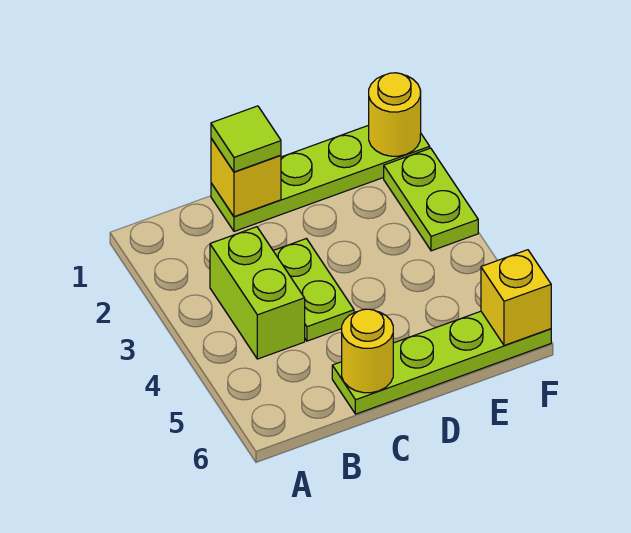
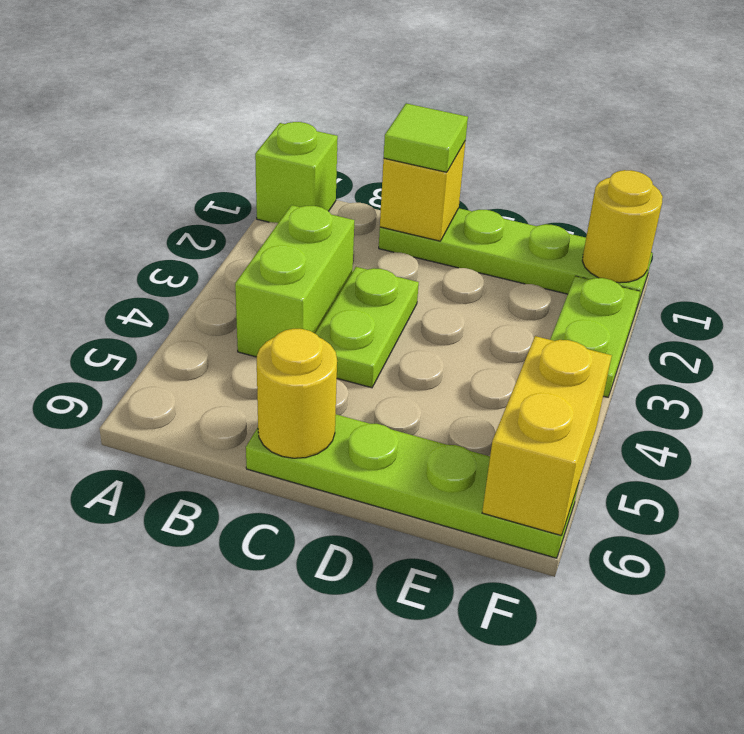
none -> lime brick A1 level 1
yellow brick F6 level 2 -> yellow brick F5:F6 level 2

